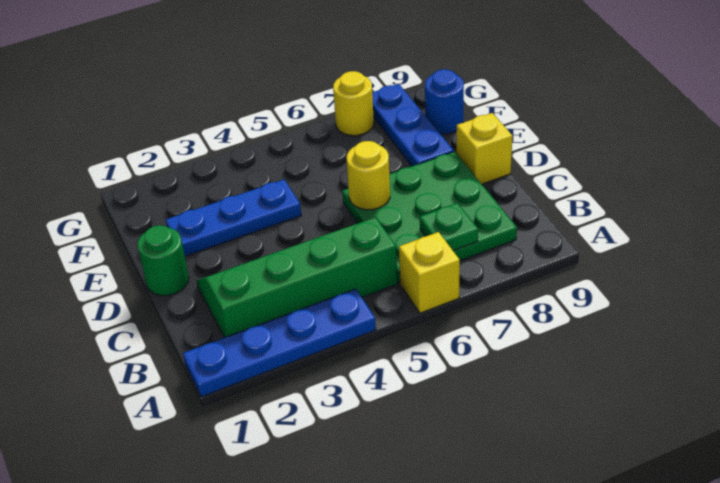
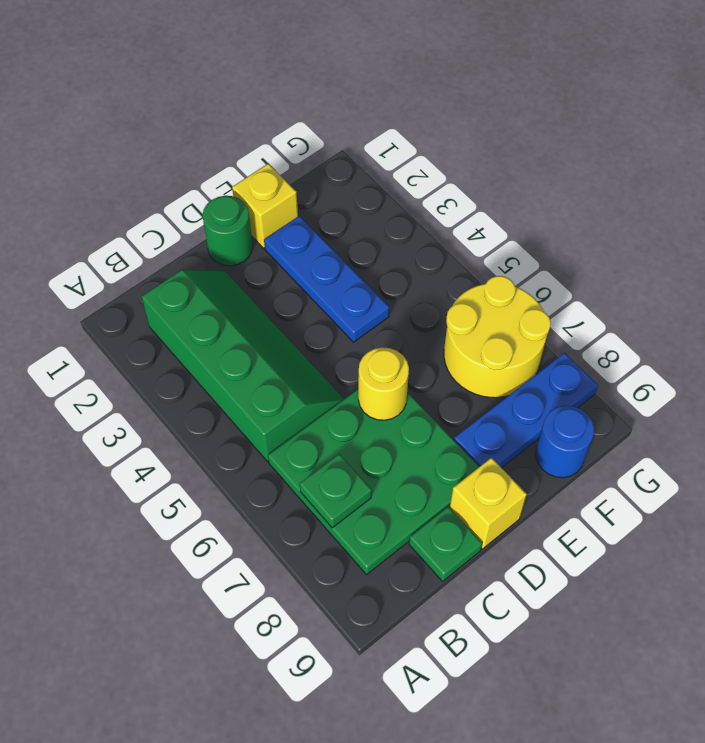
blue plate A1:A4 level 1 -> none
yellow brick A6 level 1 -> yellow brick E1 level 1
none -> green plate C9 level 1
yellow round brick G7 level 1 -> yellow round brick F6:G7 level 1

